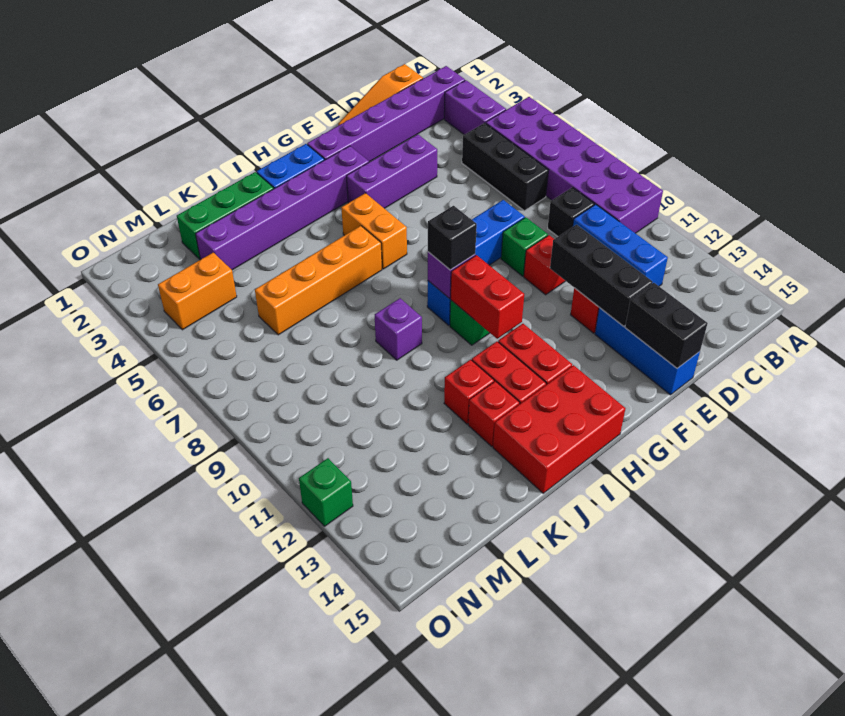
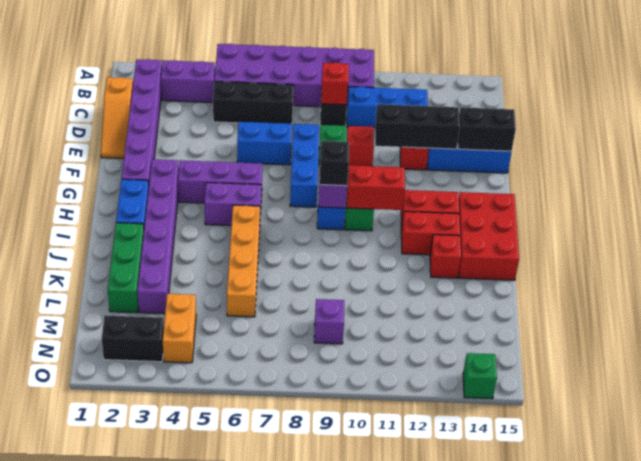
purple brick E4:G4 level 1 -> purple brick G4:G6 level 1
none -> blue brick E6:E7 level 1
orange brick H5:H6 level 1 -> purple brick H5:H6 level 1
purple brick J9 level 1 -> purple brick M9 level 1
red brick J12 level 1 -> red brick C9 level 2
none -> black brick N2:N3 level 1
green brick O12 level 1 -> green brick O14 level 1

